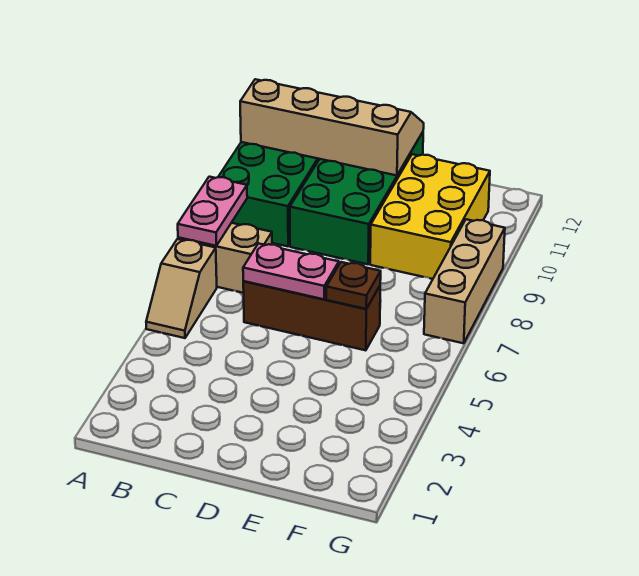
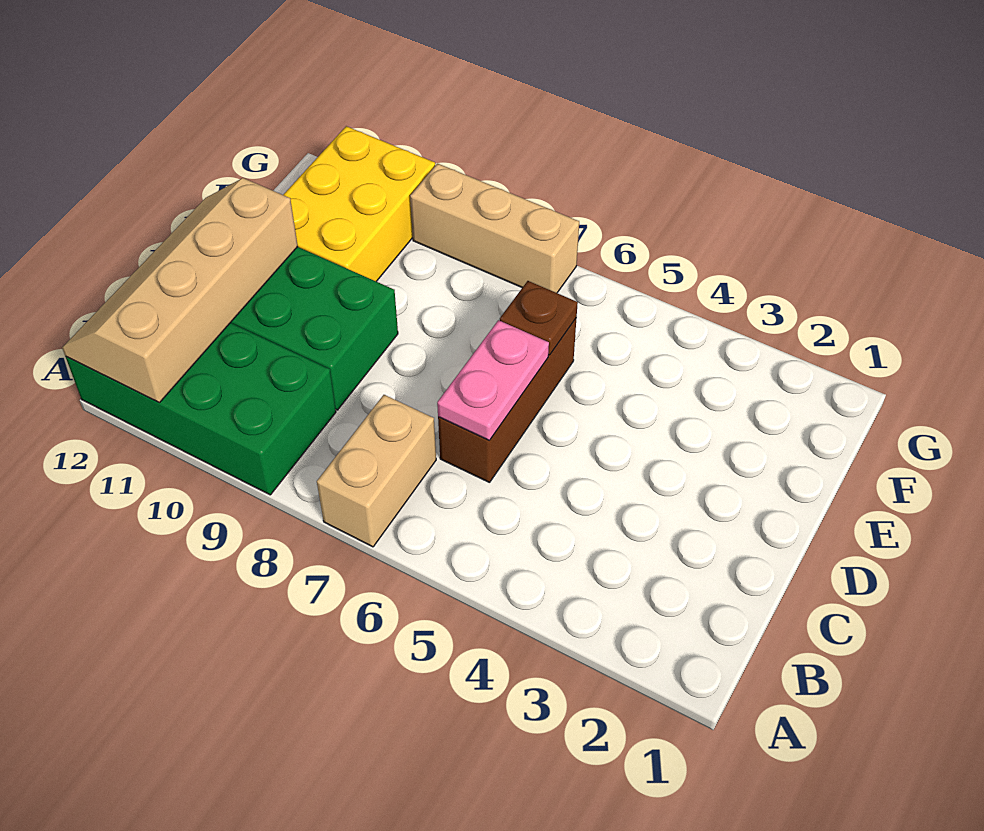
tan slope A5:A6 level 1 top 6 -> none
pink plate A7:A8 level 2 -> none
yellow brick E9:F11 level 1 -> yellow brick E10:G11 level 1

